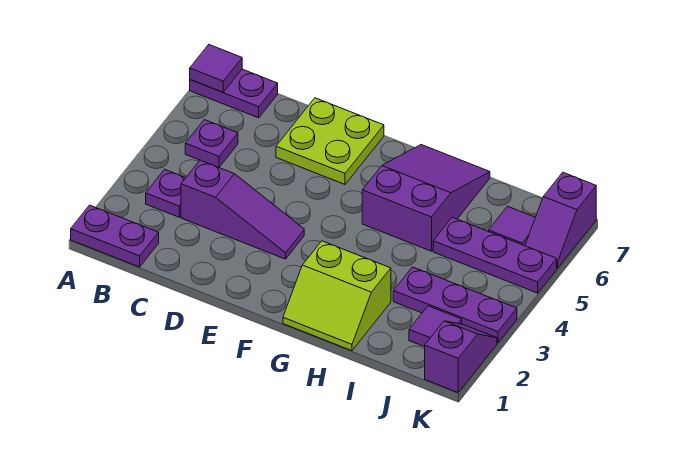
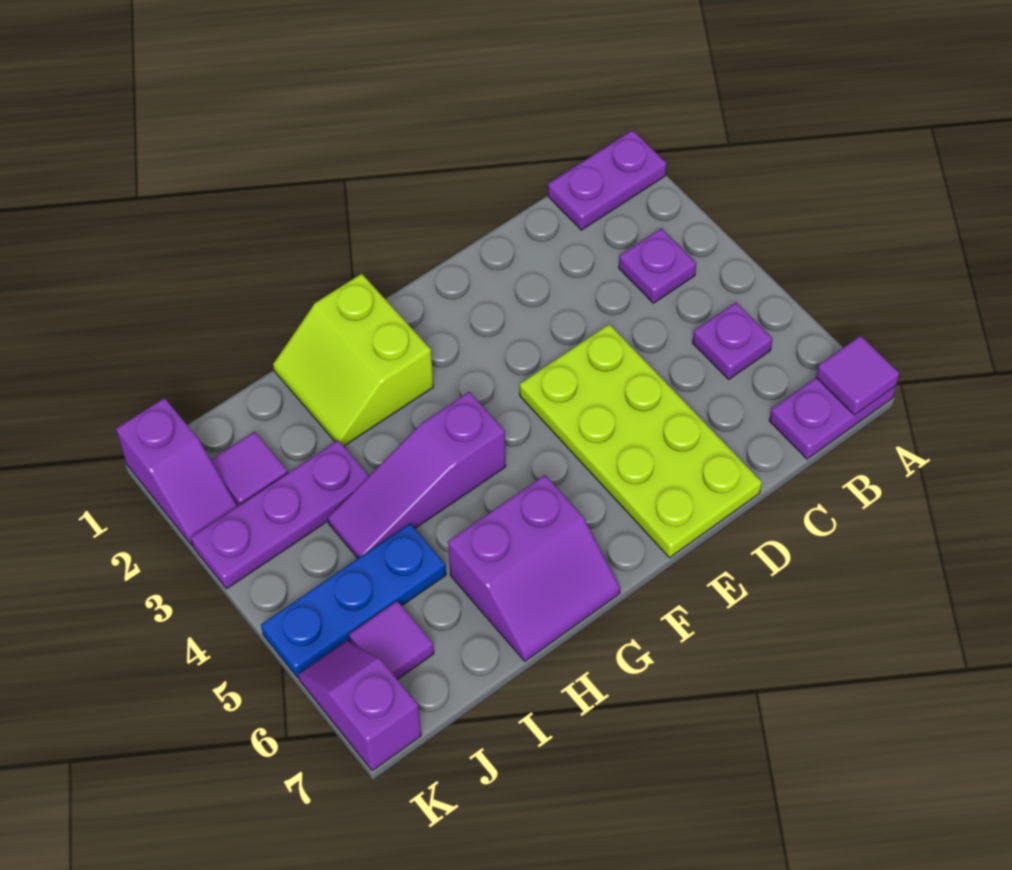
purple slope C3:E3 level 1 top C -> purple slope G4:I4 level 1 top G
lime plate D6:E7 level 1 -> lime plate D4:E7 level 1
lime slope G1:H2 level 1 top 2 -> lime slope G1:H2 level 1 top G
purple slope G5:H7 level 1 top 5 -> purple slope G6:H7 level 1 top 6
purple plate I5:K5 level 1 -> blue plate I5:K5 level 1

